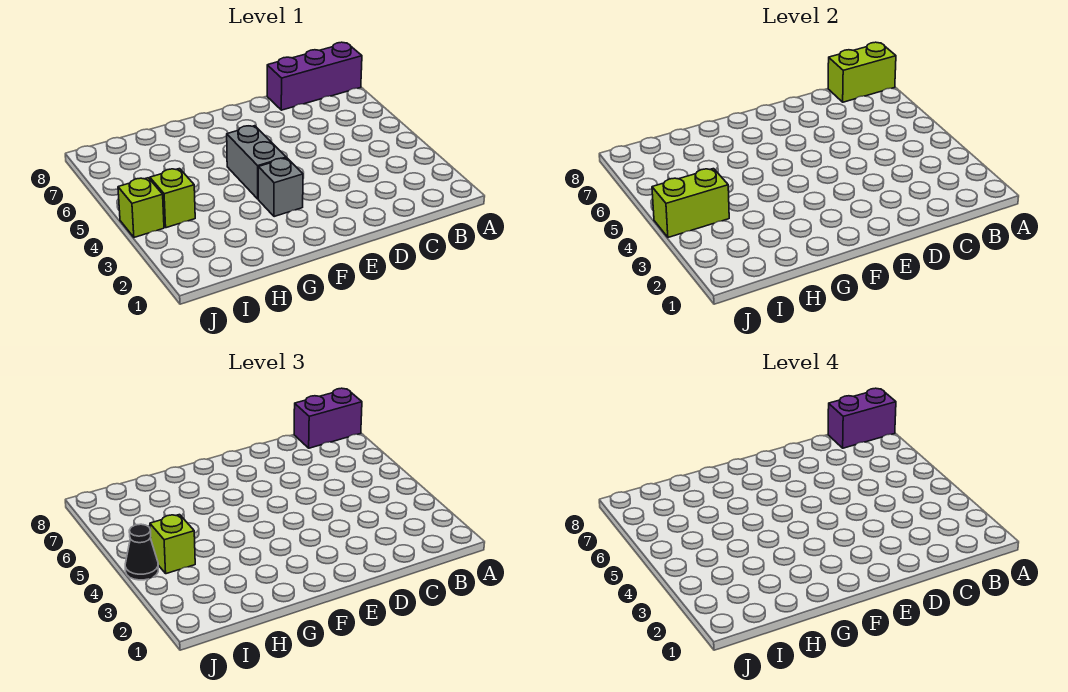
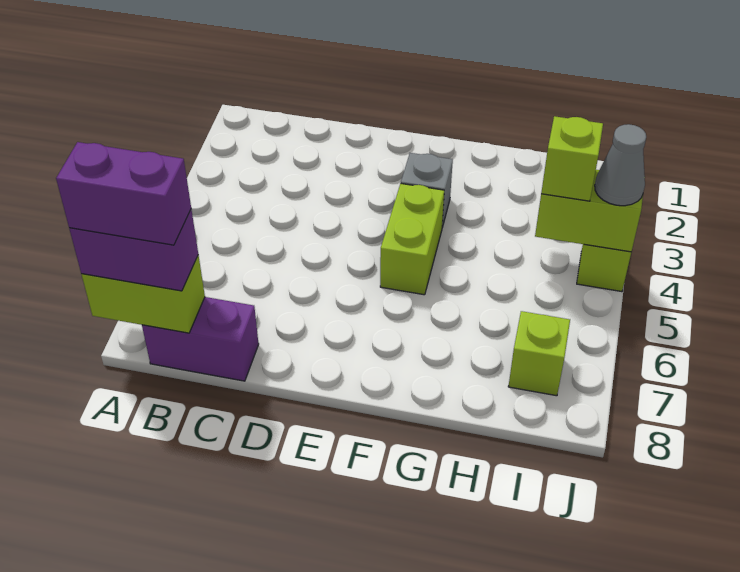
purple brick A8:C8 level 1 -> purple brick B8:C8 level 1
grey brick F4:F5 level 1 -> lime brick F4:F5 level 1
lime brick I4 level 1 -> lime brick I7 level 1
black cone J4 level 3 -> grey cone J4 level 3

